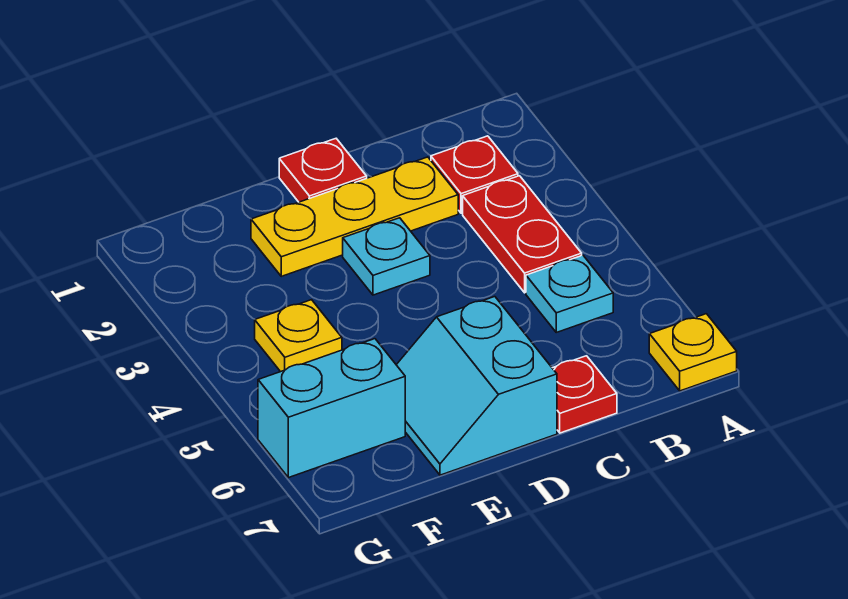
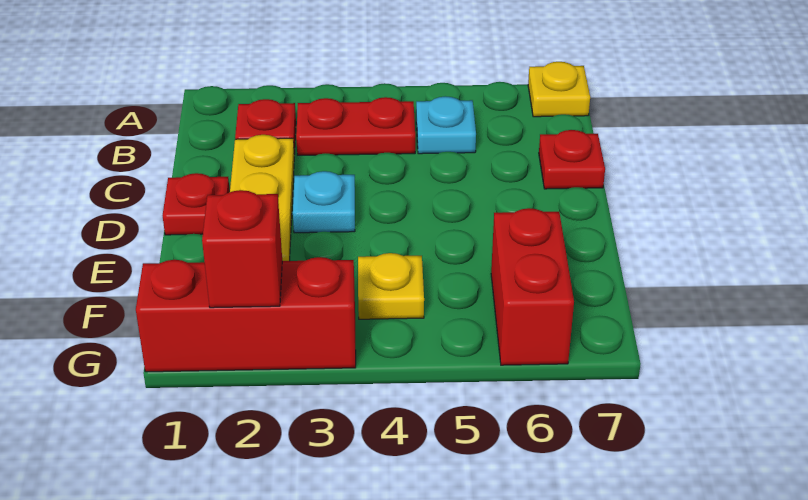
cyan slope D6:E7 level 1 top D -> none
cyan brick F6:G6 level 1 -> red brick F6:G6 level 1
none -> red brick G1:G3 level 1
none -> red brick G2 level 2

